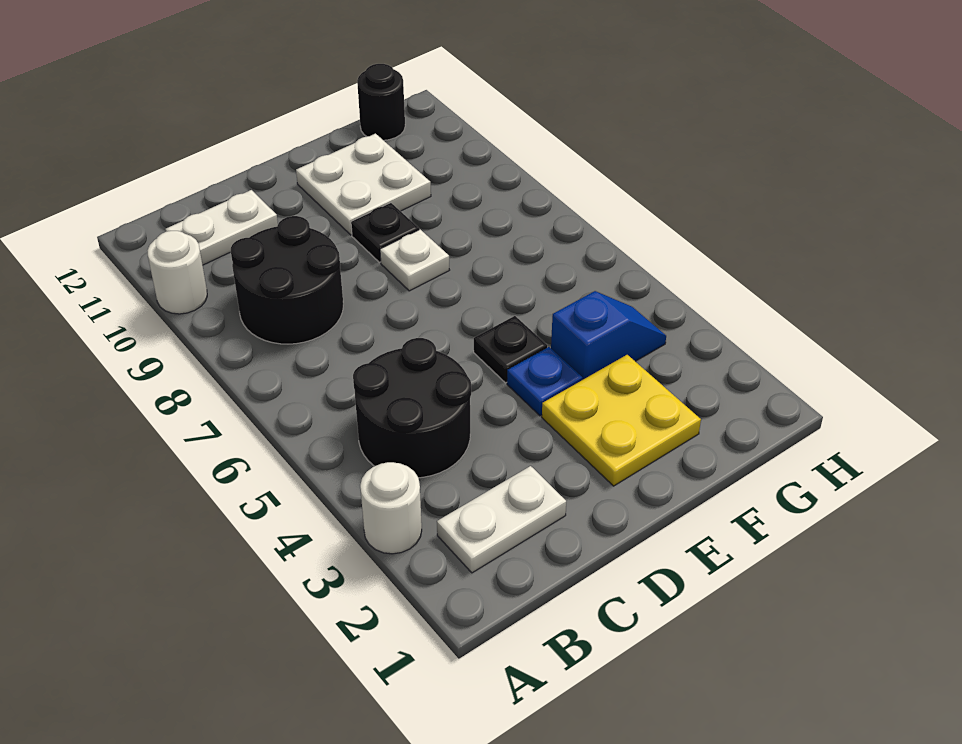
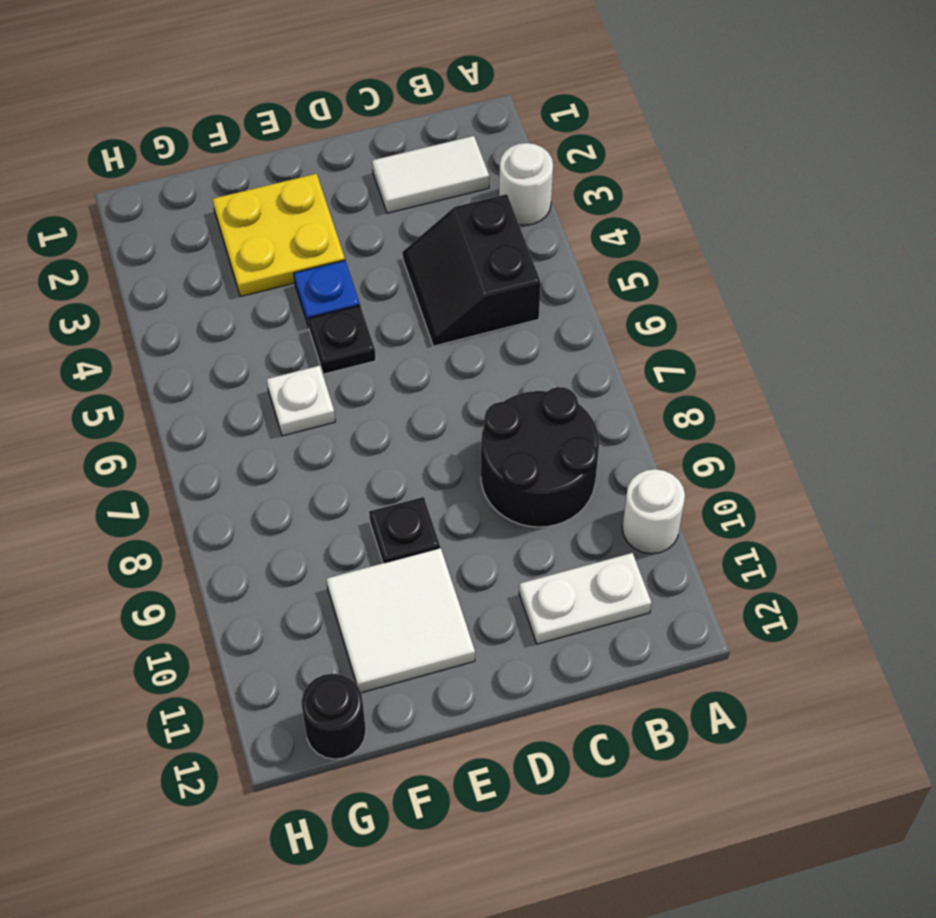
white plate B2:C2 level 1 -> white tile B2:C2 level 1
black round brick B4:C5 level 1 -> black slope B4:C5 level 1 top B
white plate E8 level 1 -> white plate F6 level 1
white plate E10:F11 level 1 -> white tile E10:F11 level 1
blue slope F4:G4 level 1 top F -> none

